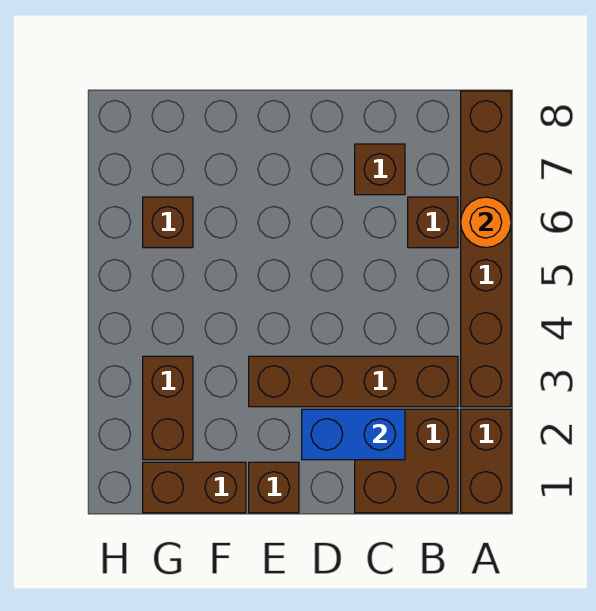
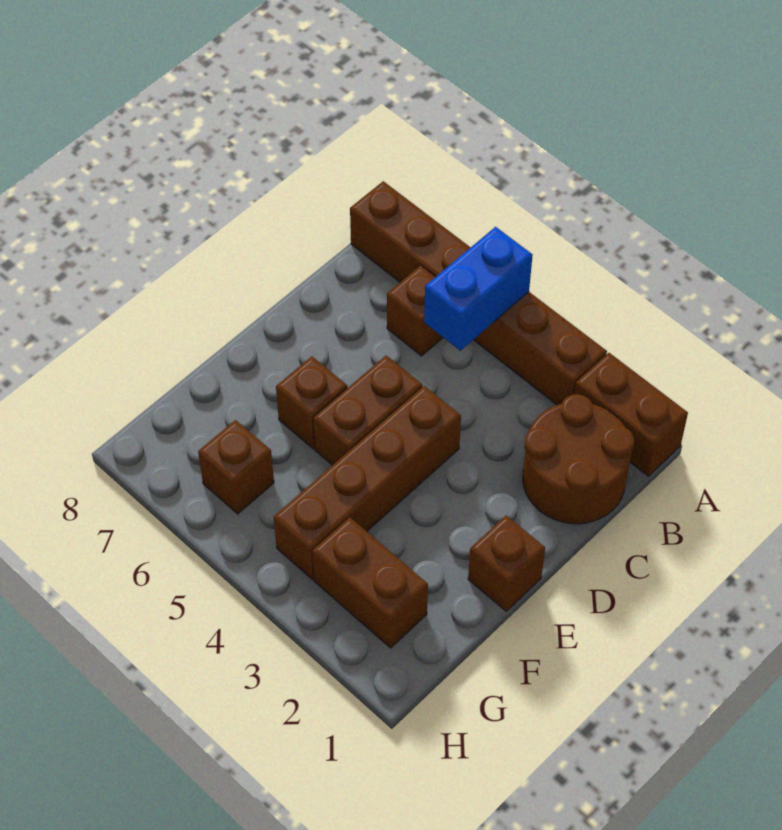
orange round brick A6 level 2 -> none
brown brick B1:C2 level 1 -> brown round brick B1:C2 level 1
brown brick B3:E3 level 1 -> brown brick D4:G4 level 1
blue brick C2:D2 level 2 -> blue brick A5:B5 level 2
brown brick C7 level 1 -> brown brick E6 level 1
brown brick F1:G1 level 1 -> brown brick D5:E5 level 1

